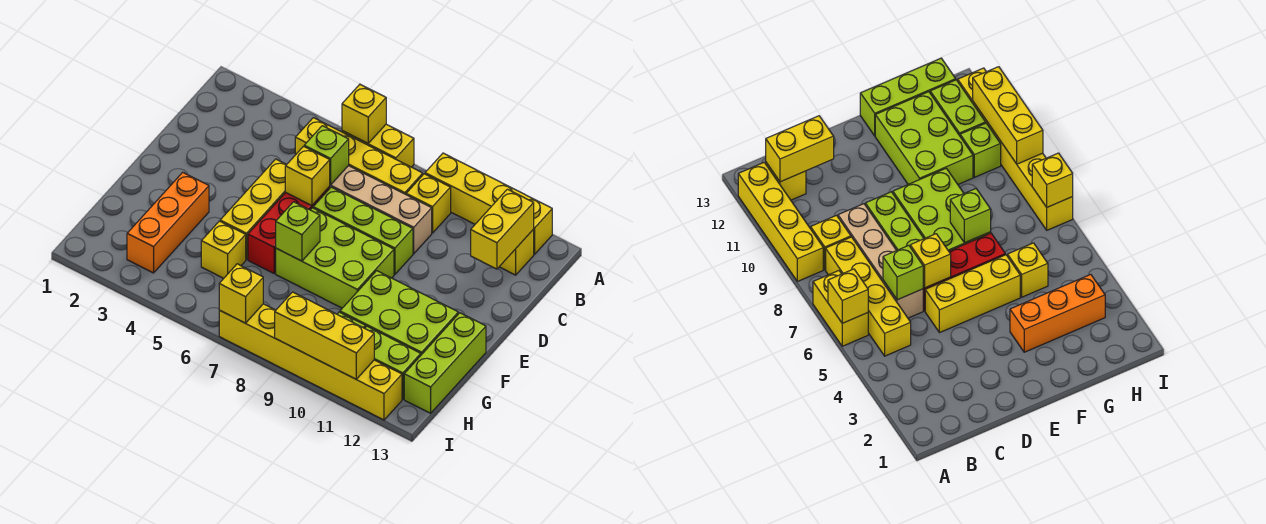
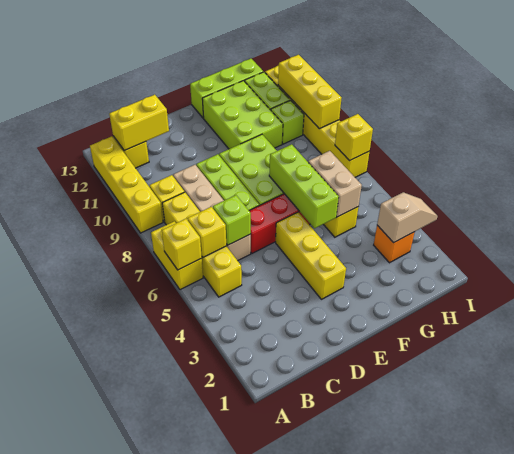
yellow brick D5:F5 level 1 -> yellow brick E3:E5 level 1
yellow brick D6 level 2 -> yellow brick B6 level 2
orange brick F3:H3 level 1 -> orange brick H3 level 1
lime brick F7 level 2 -> lime brick F5:F7 level 2
none -> tan brick G5:G6 level 2
none -> tan slope H3:I3 level 2 top H

